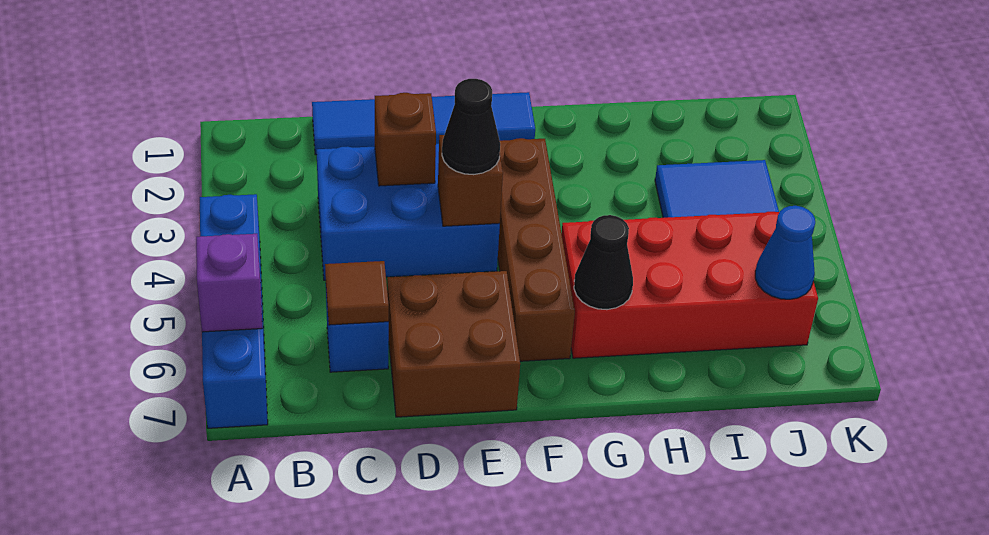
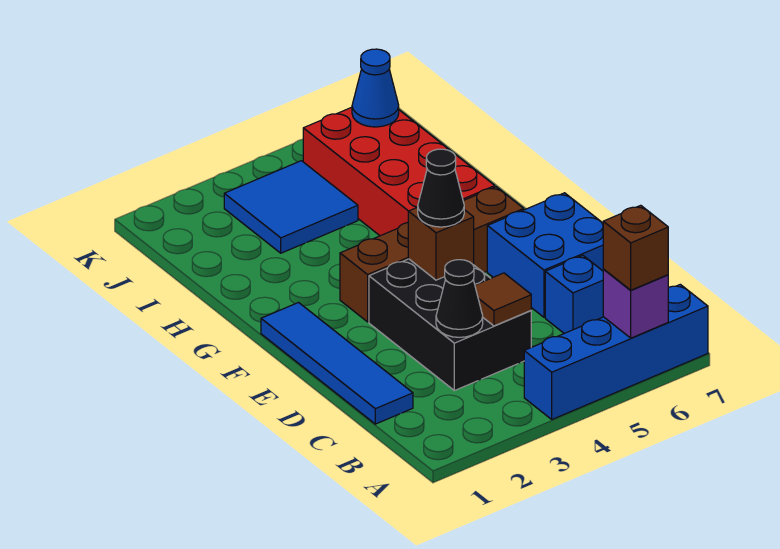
blue brick C3:E4 level 1 -> black brick C3:E4 level 1
brown tile C6 level 2 -> brown tile C4 level 2
brown brick D3 level 2 -> brown brick A6 level 3
brown brick D6:E7 level 1 -> blue brick D6:E7 level 1
black cone G6 level 2 -> black cone C3 level 2

